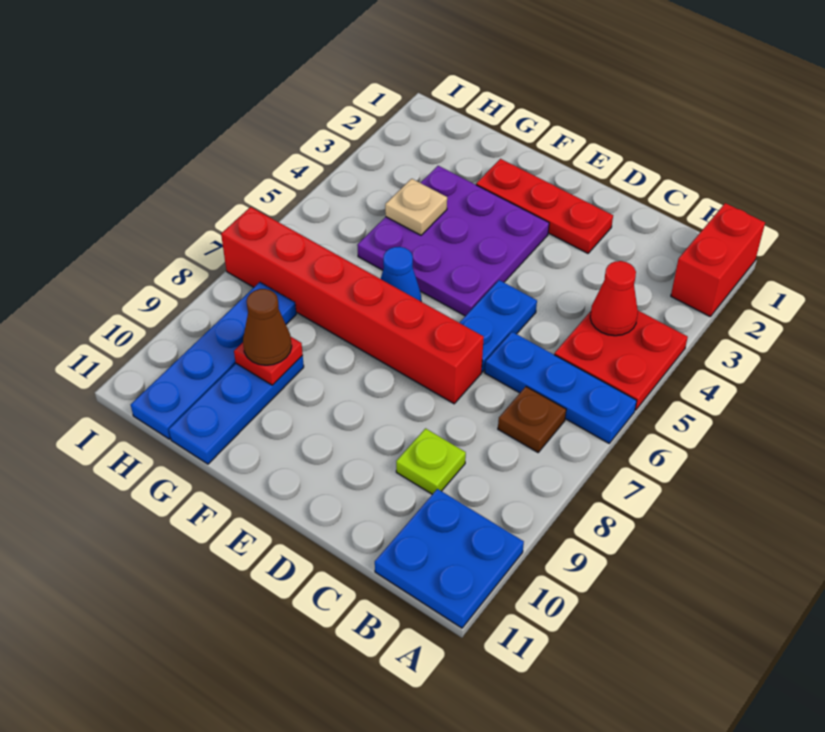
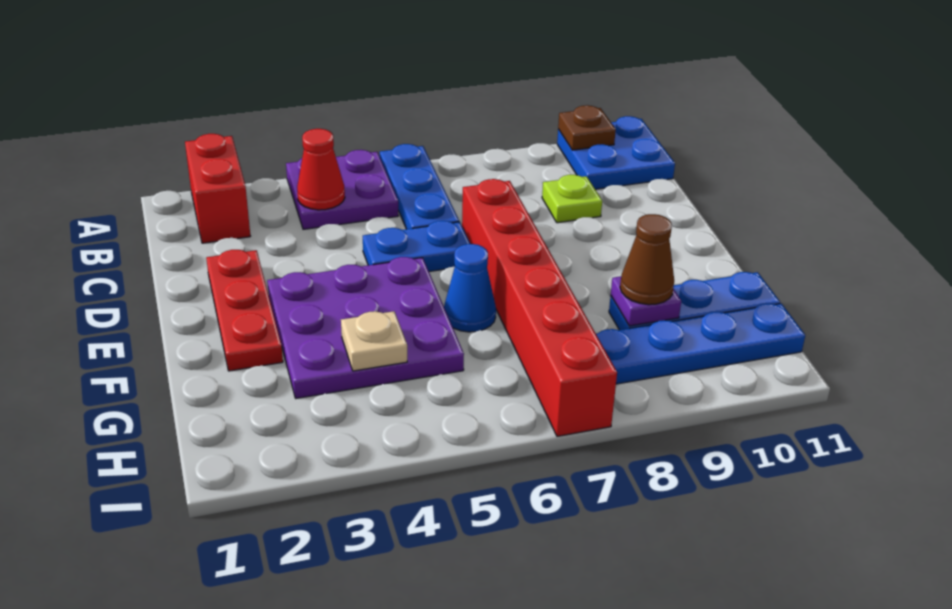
red brick A1:A2 level 1 -> red brick A2:B2 level 1
red plate A4:B5 level 1 -> purple plate A4:B5 level 1
brown plate B7 level 1 -> brown plate A10 level 2
red plate G9 level 2 -> purple plate G9 level 2

